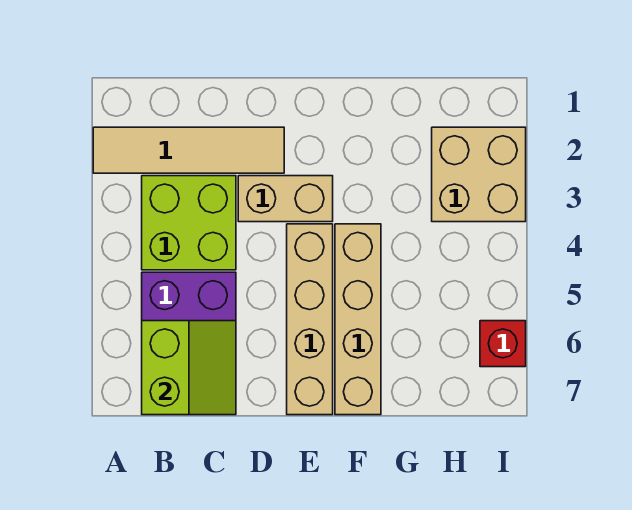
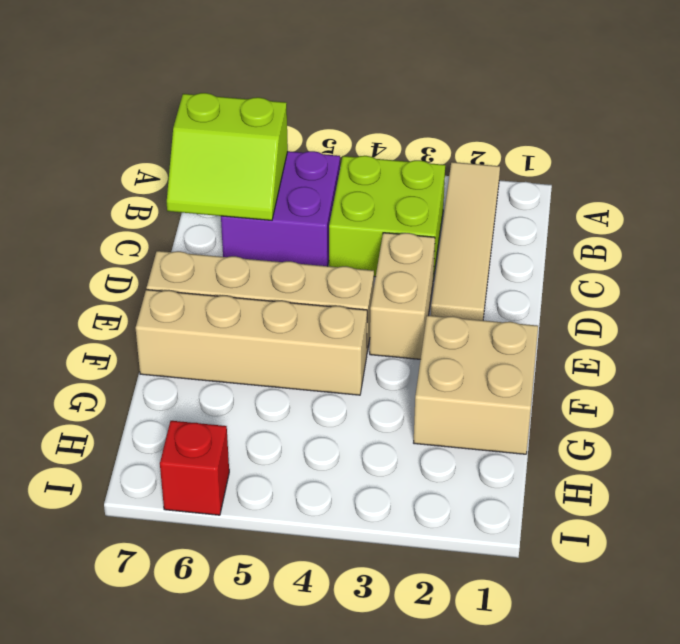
tan brick H2:I3 level 1 -> tan brick F1:G2 level 1

